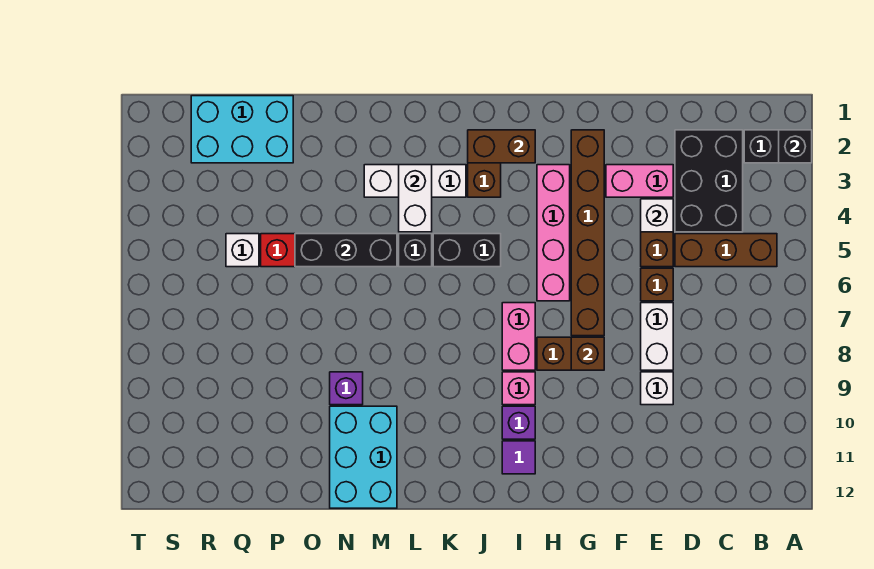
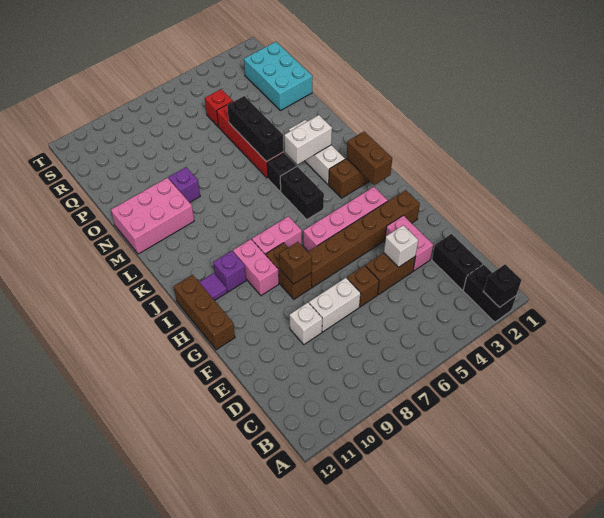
brown brick B5:D5 level 1 -> brown brick G12:I12 level 1
black brick C2:D4 level 1 -> black brick C2:D2 level 1
pink brick I9 level 1 -> pink brick H9:I9 level 1
cyan brick M10:N12 level 1 -> pink brick M10:N12 level 1
white brick Q5 level 1 -> red brick Q5 level 1

